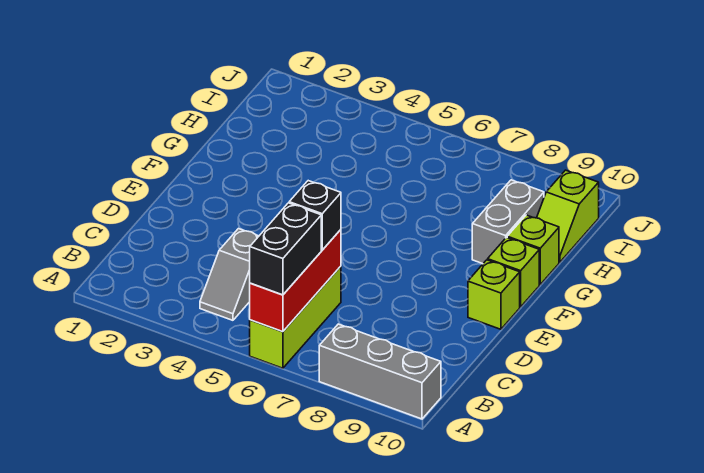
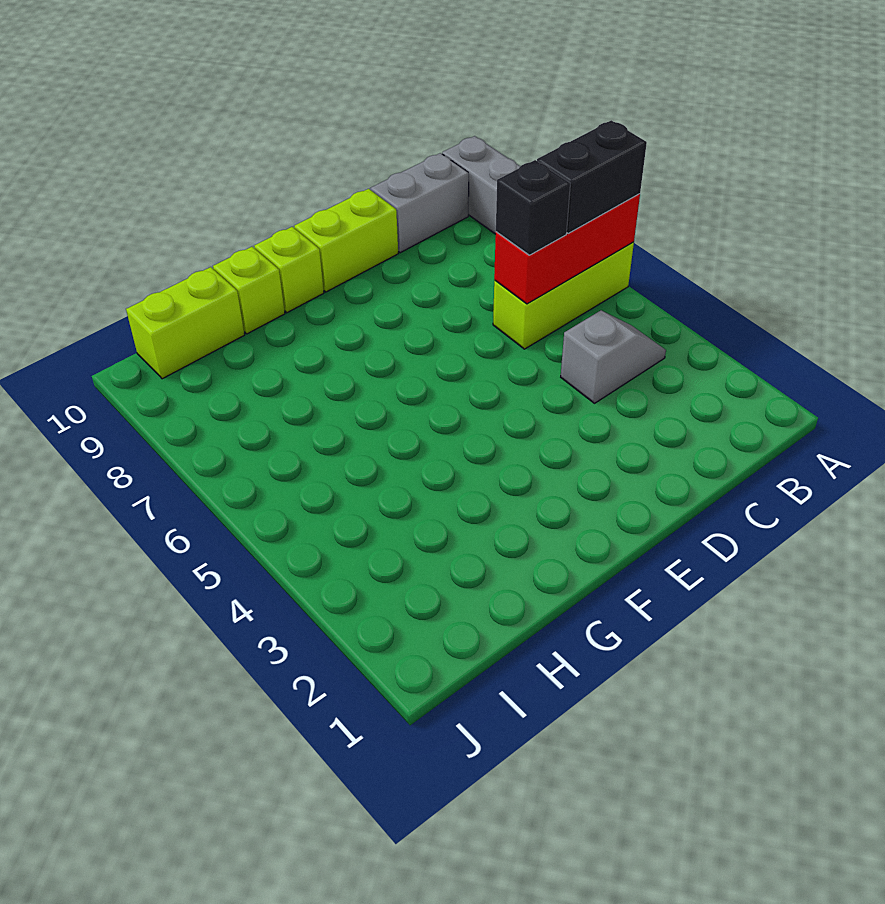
lime brick E10 level 1 -> lime brick D10:E10 level 1
grey brick G9:H9 level 1 -> grey brick B10:C10 level 1
lime slope H10:I10 level 1 top I -> lime brick H10:I10 level 1

